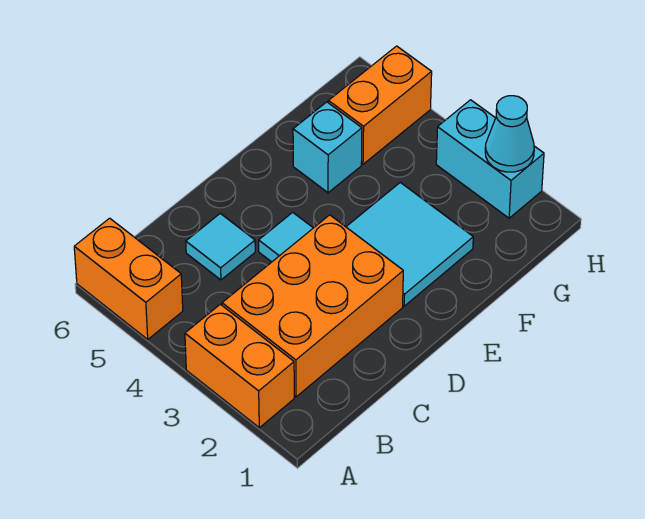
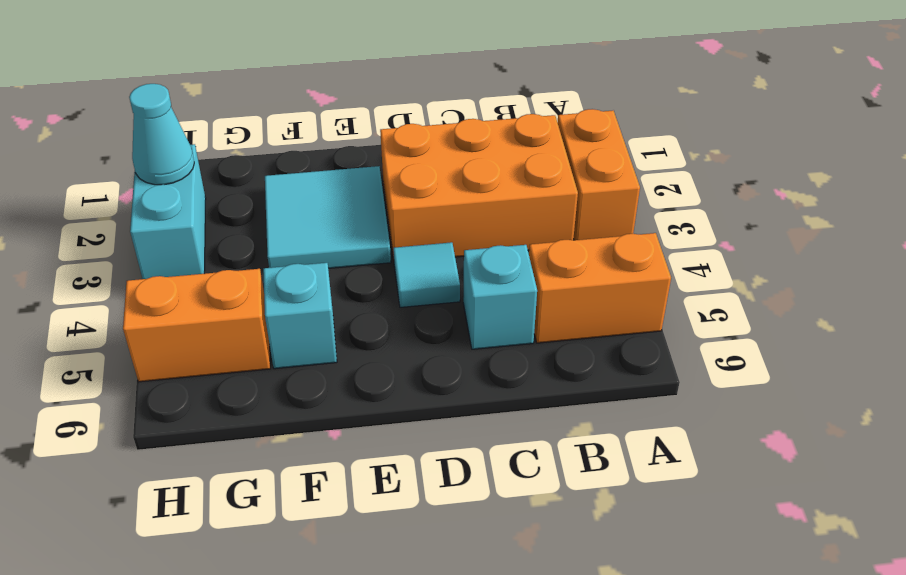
orange brick A5:A6 level 1 -> orange brick A5:B5 level 1
cyan tile C5 level 1 -> cyan brick C5 level 1

